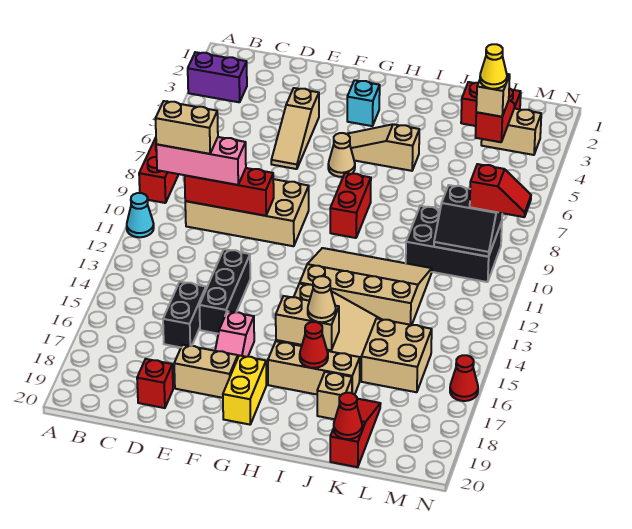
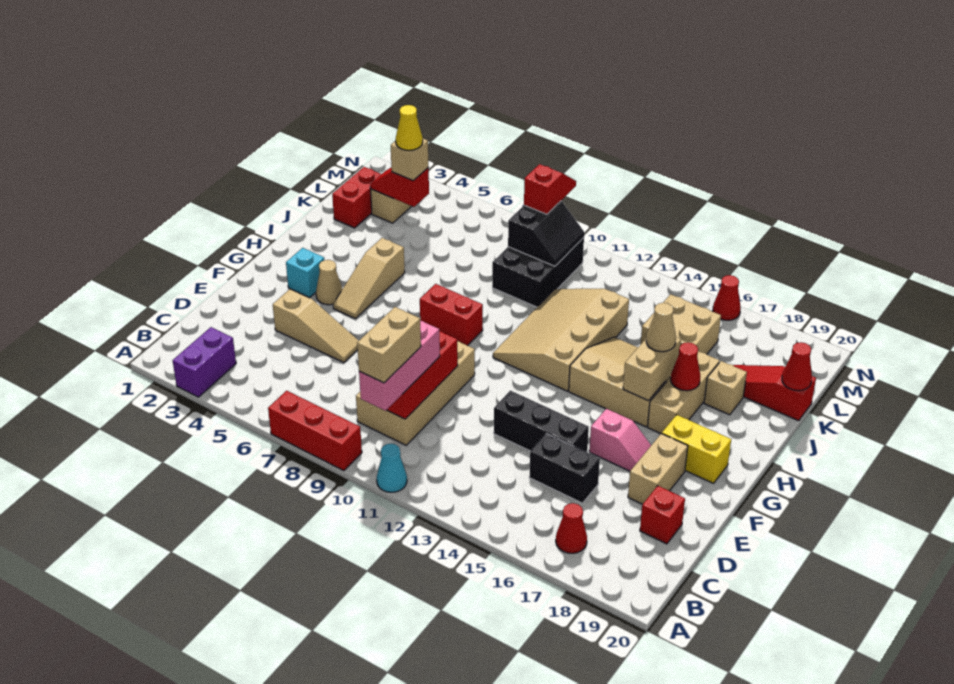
none -> red cone B17 level 1
tan cone G6 level 1 -> tan cone G4 level 1

